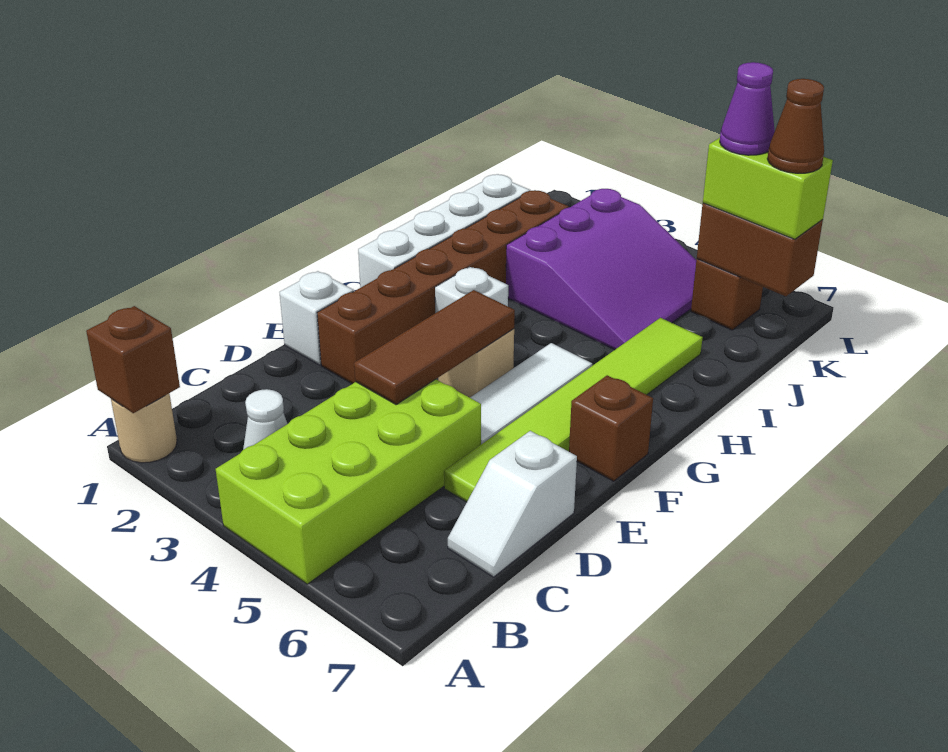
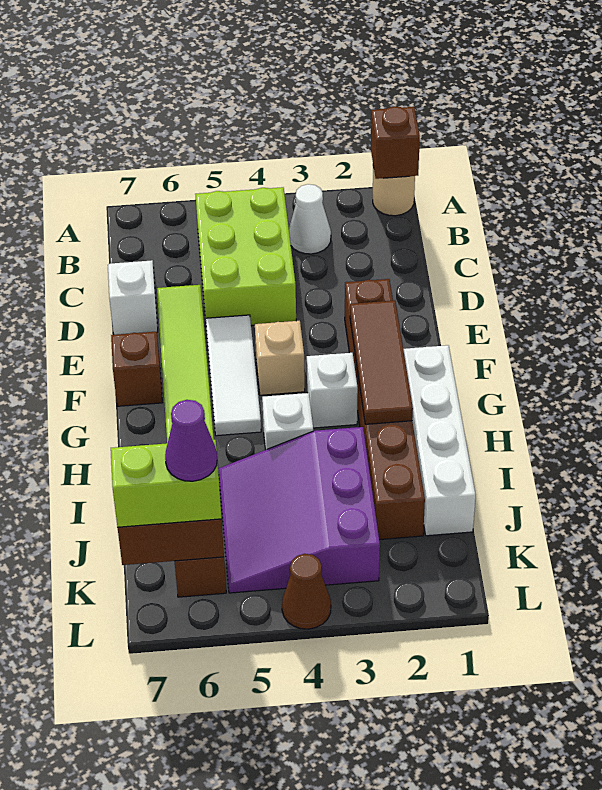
lime brick A4:D5 level 1 -> lime brick B4:D5 level 1
brown tile D4:F4 level 2 -> brown tile F2:H2 level 2
white brick E1 level 1 -> white brick H4 level 1
brown cone K7 level 4 -> brown cone L4 level 1

